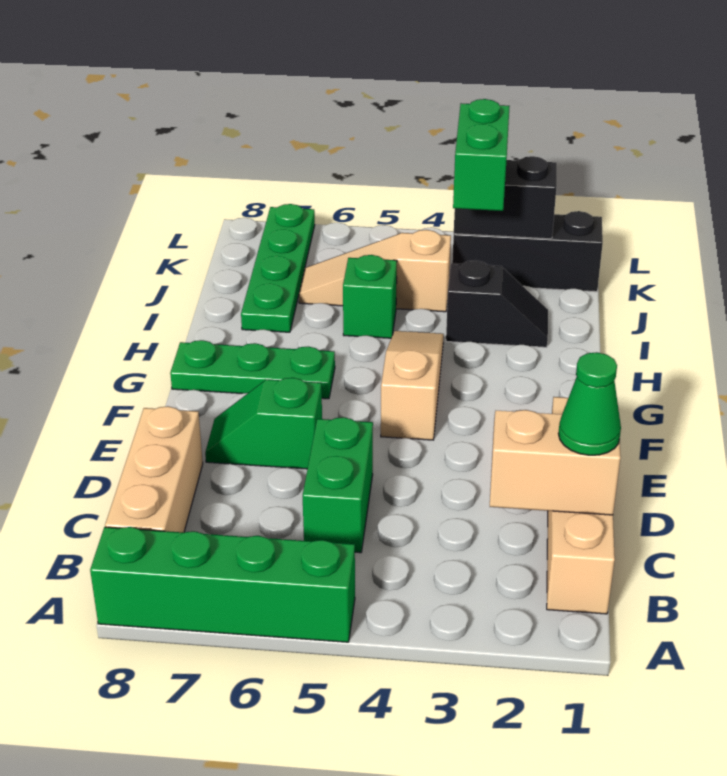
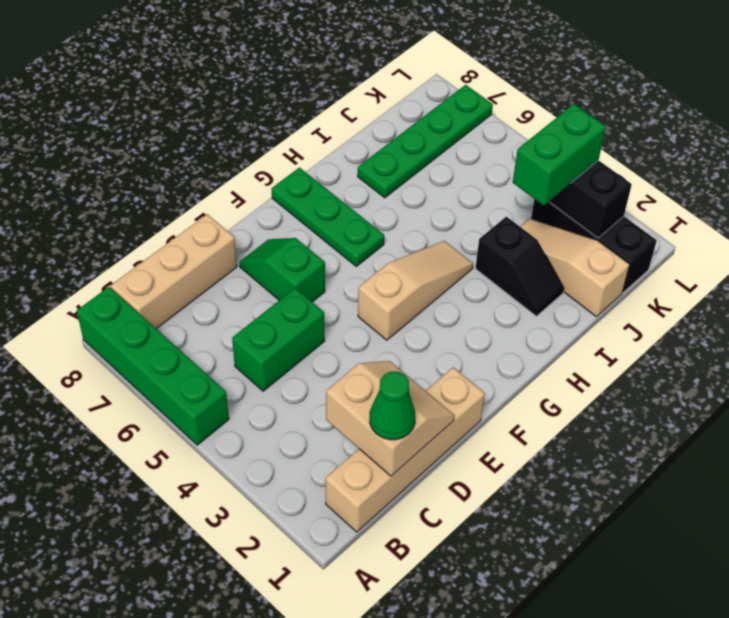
green brick I5 level 1 -> none
tan slope J4:J6 level 1 top 4 -> tan slope J1:J3 level 1 top 1

